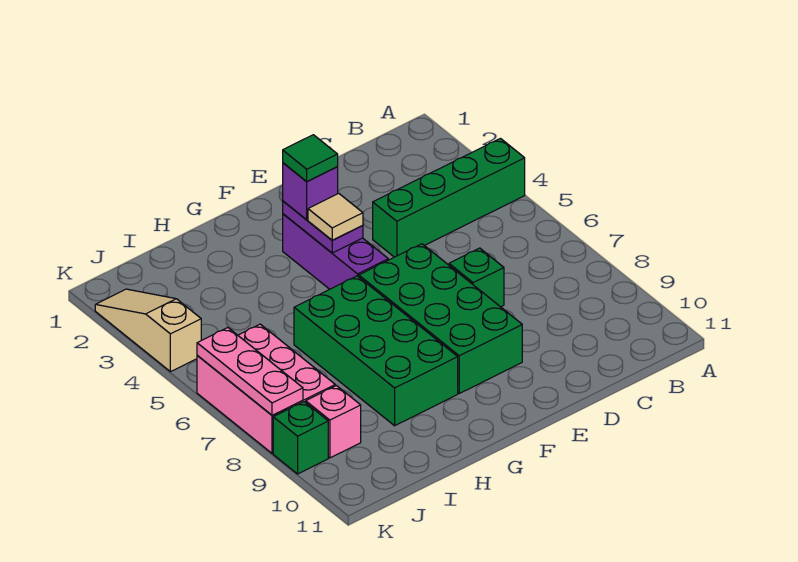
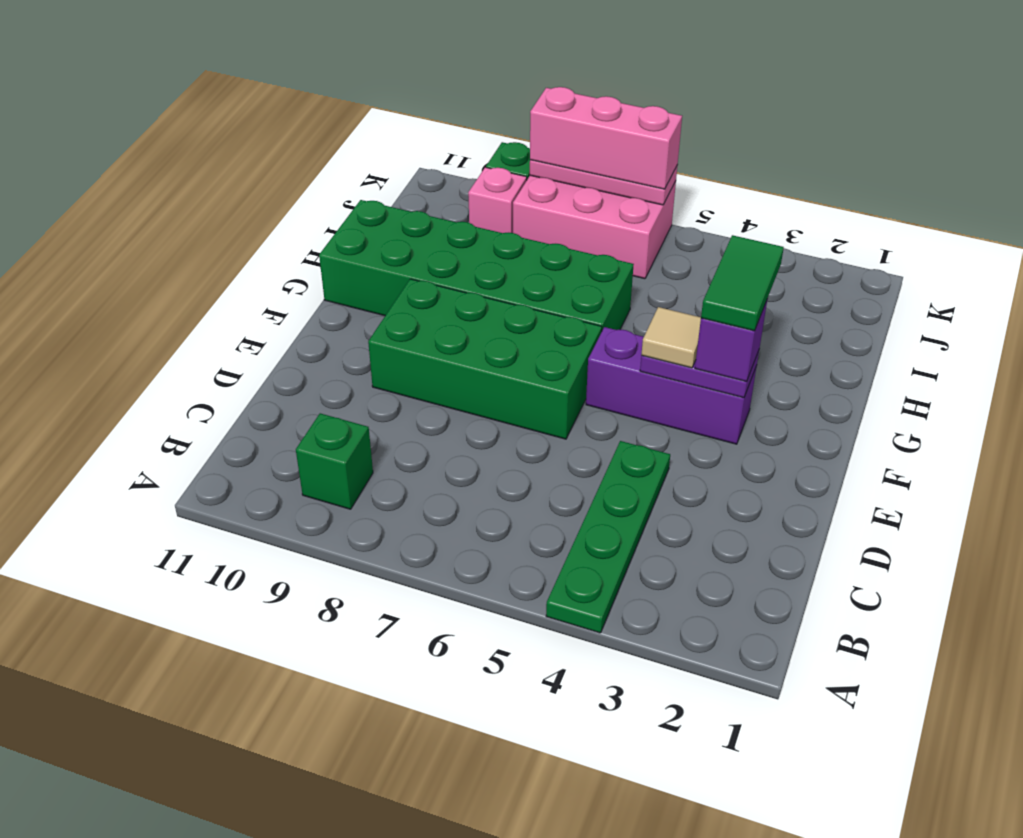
green brick A4:D4 level 1 -> green plate A4:D4 level 1
green brick D7 level 1 -> green brick B9 level 1
green tile F3 level 4 -> green tile F3:G3 level 4
green brick G6:H9 level 1 -> green brick G6:H11 level 1
tan slope K2:K4 level 1 top 4 -> none
none -> pink brick K6:K8 level 3

